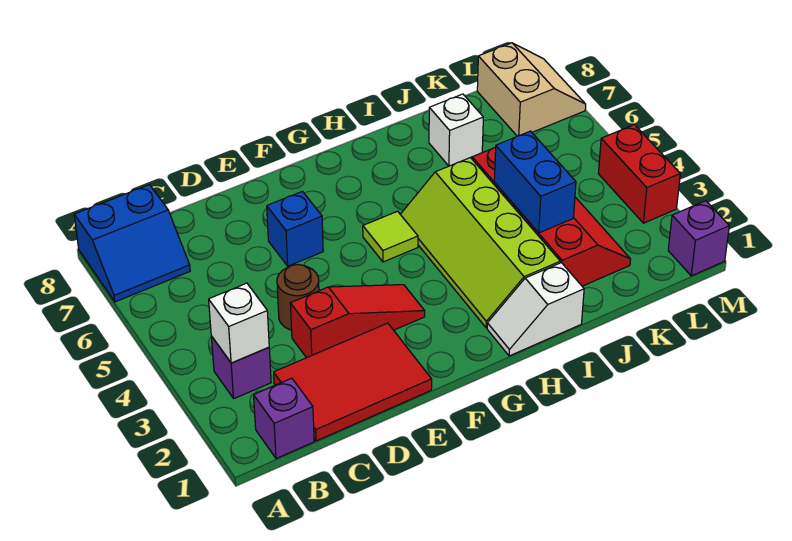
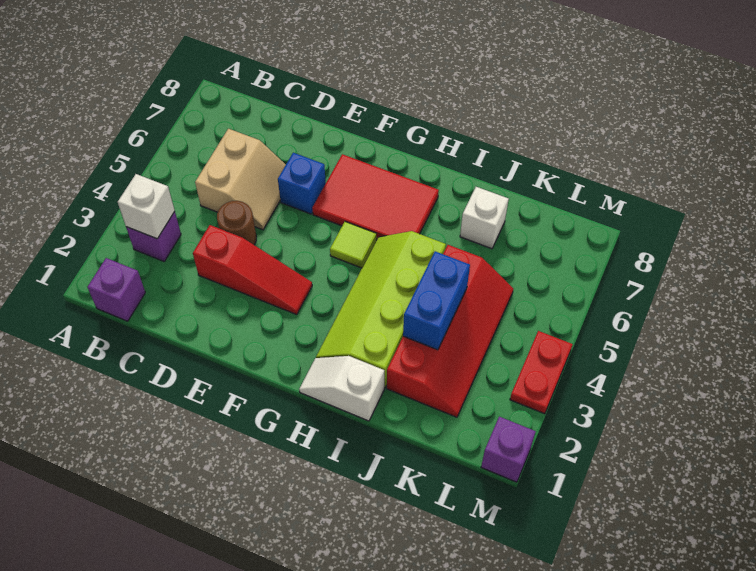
blue slope A7:B8 level 1 top 8 -> none
red tile C1:E2 level 1 -> red tile F6:H7 level 1
tan slope L7:M8 level 1 top L -> tan slope C5:D6 level 1 top C
red brick M3:M4 level 1 -> red plate M3:M4 level 1

